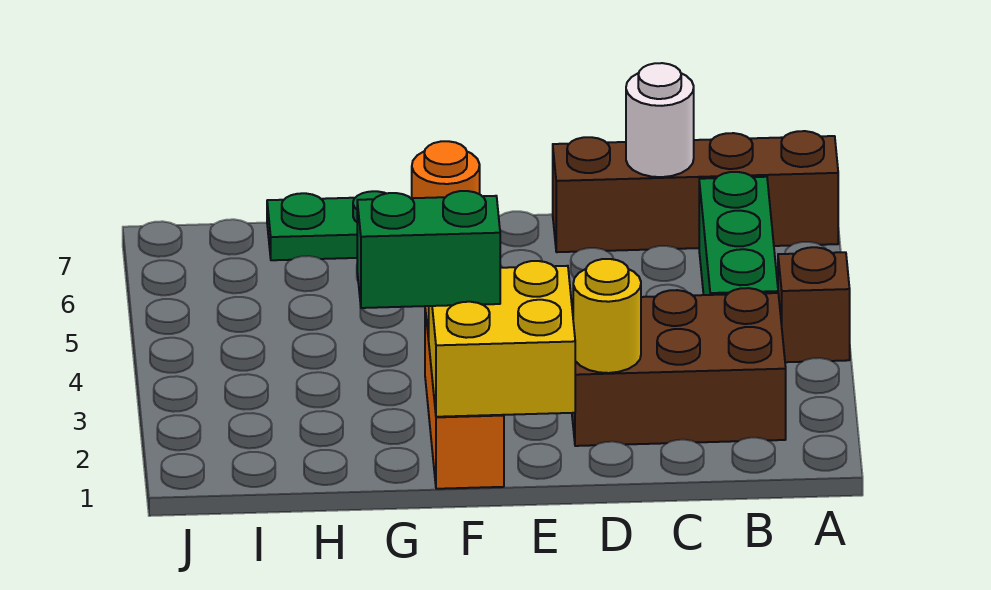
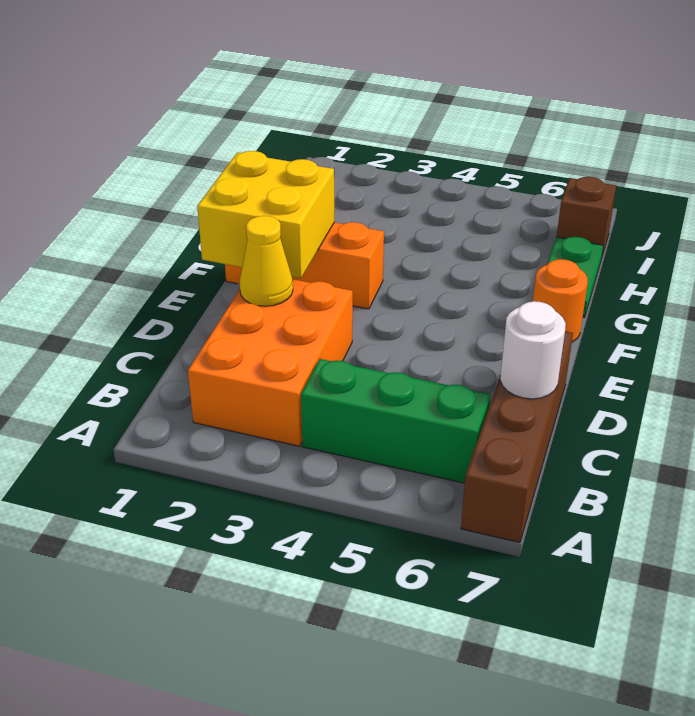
brown brick A4 level 1 -> brown brick I7 level 1
brown brick B2:D3 level 1 -> orange brick B2:D3 level 1
yellow round brick D2 level 2 -> yellow cone D2 level 2
green brick F2:G2 level 3 -> none

